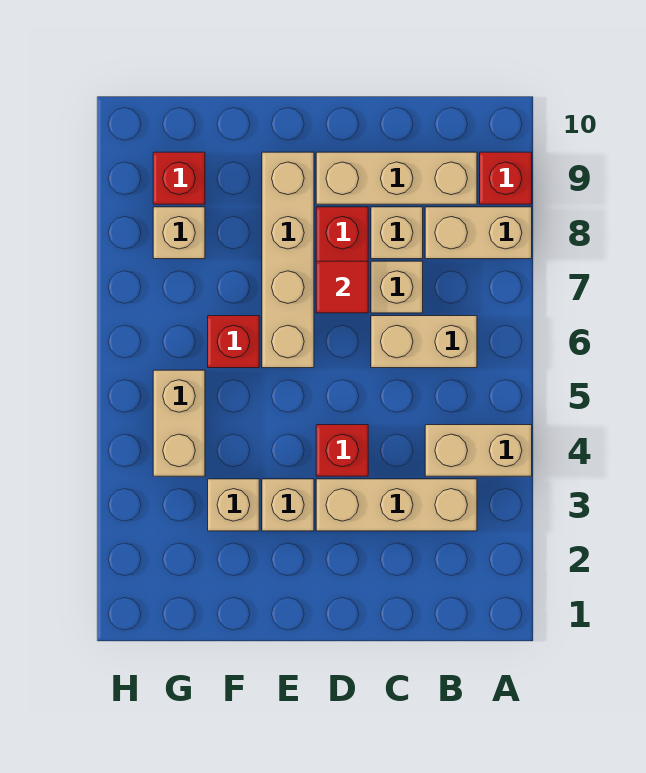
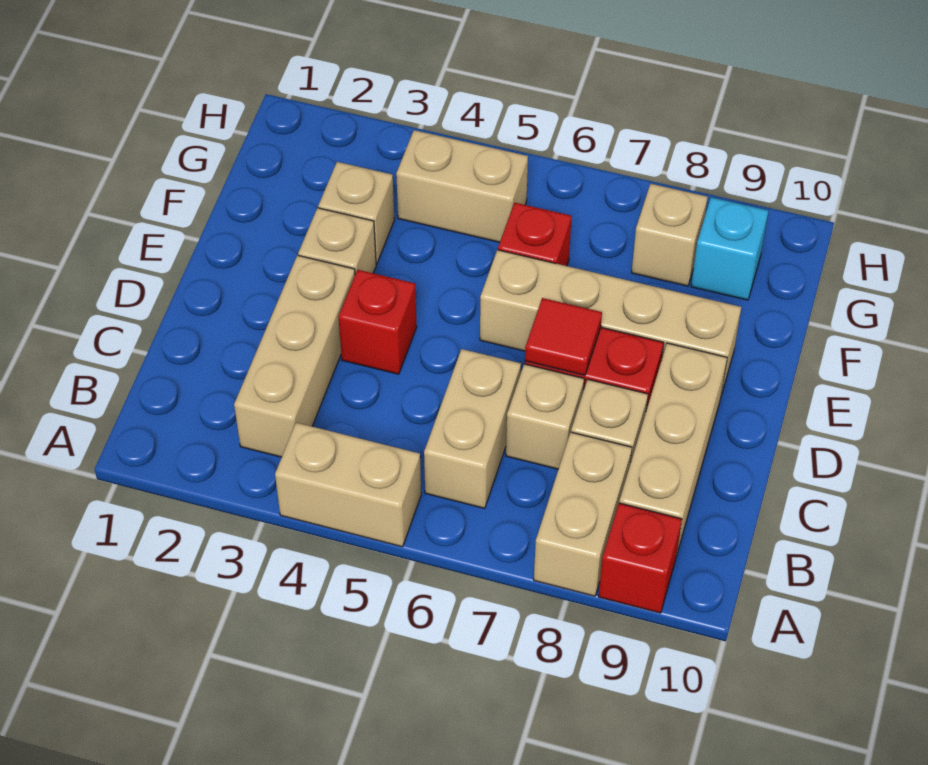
tan brick A4:B4 level 1 -> tan brick A4:A5 level 1
red brick G9 level 1 -> cyan brick G9 level 1

